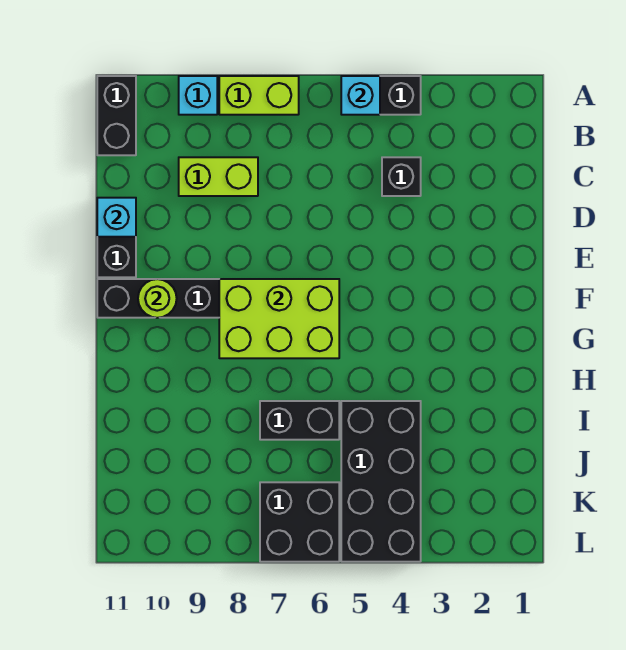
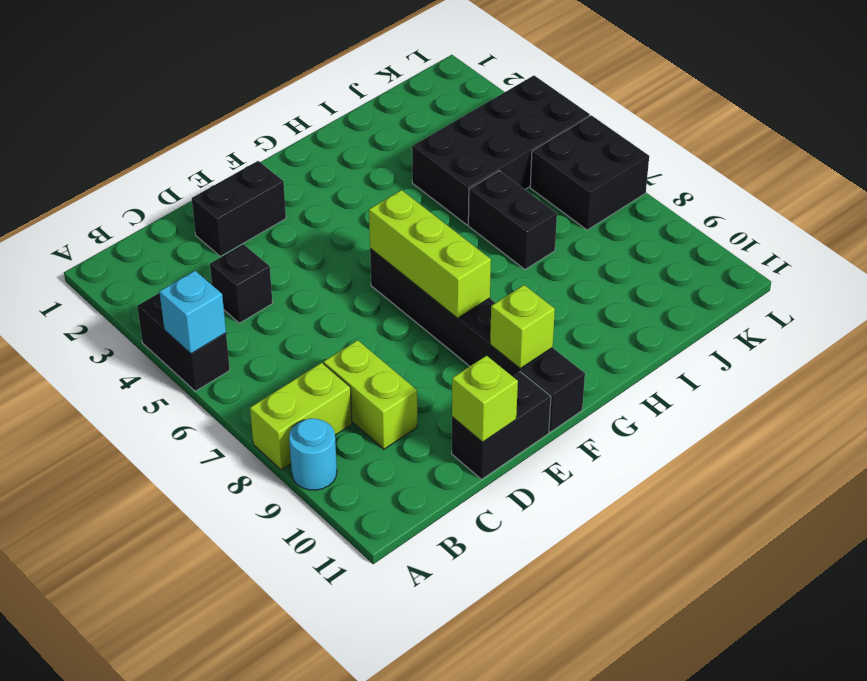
lime brick A7:A8 level 1 -> lime brick A8:B8 level 1
cyan brick A9 level 1 -> cyan round brick A9 level 1
black brick A11:B11 level 1 -> black brick D2:E2 level 1
cyan brick D11 level 2 -> lime brick D11 level 2
lime brick F6:G8 level 2 -> lime brick F6:F8 level 2
lime round brick F10 level 2 -> lime brick F10 level 2

